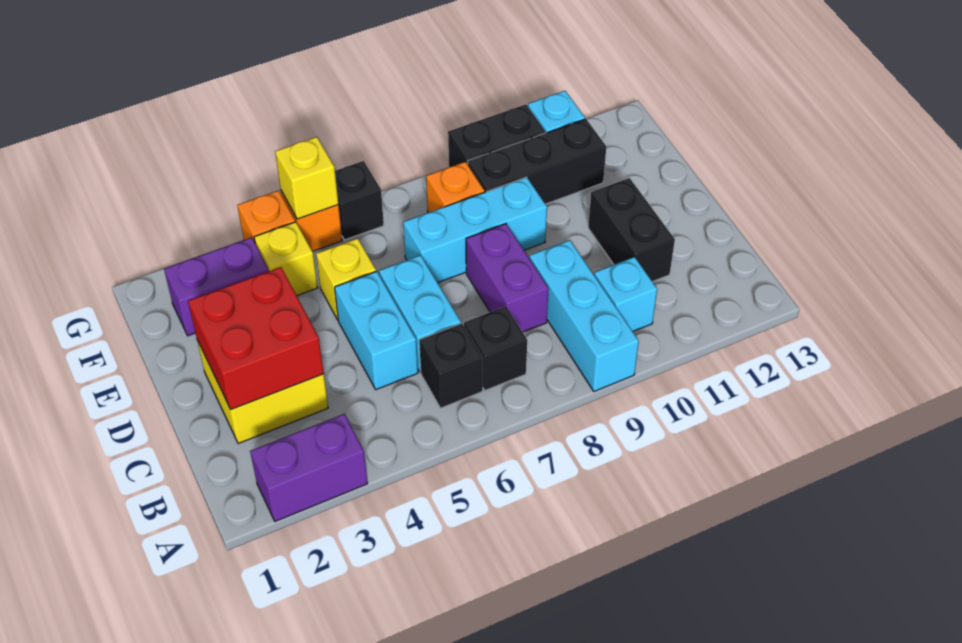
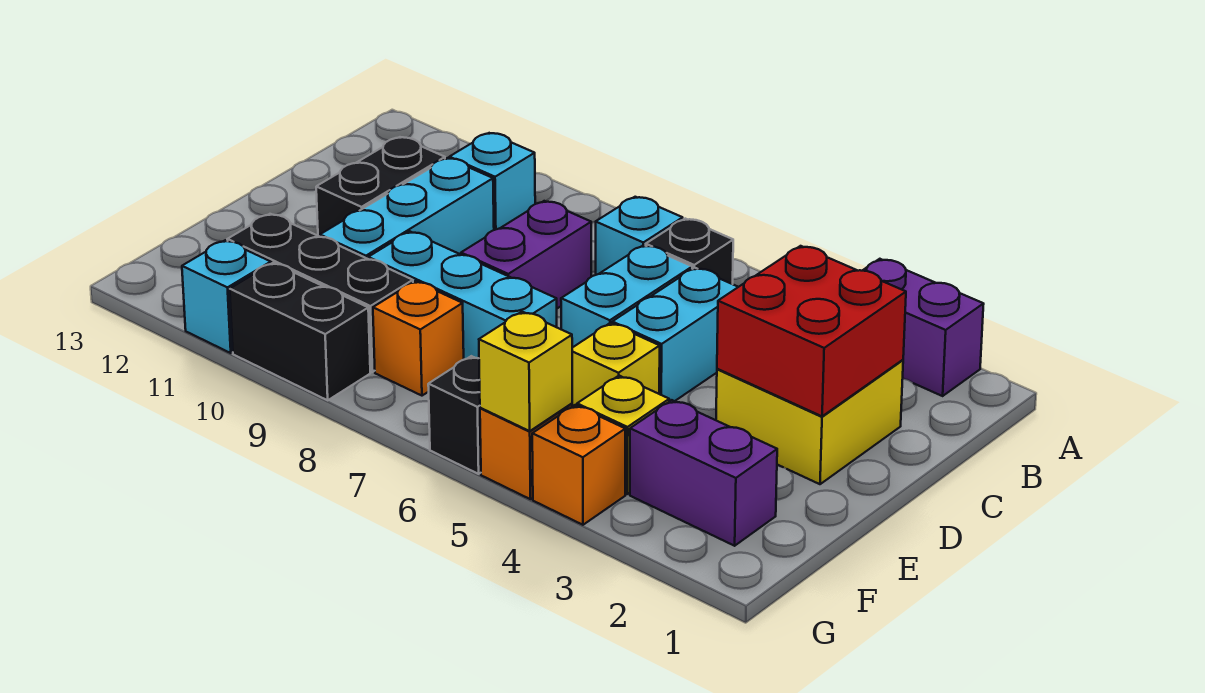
cyan brick A9:C9 level 1 -> cyan brick C10:E10 level 1
black brick B7 level 1 -> cyan brick B7 level 1

